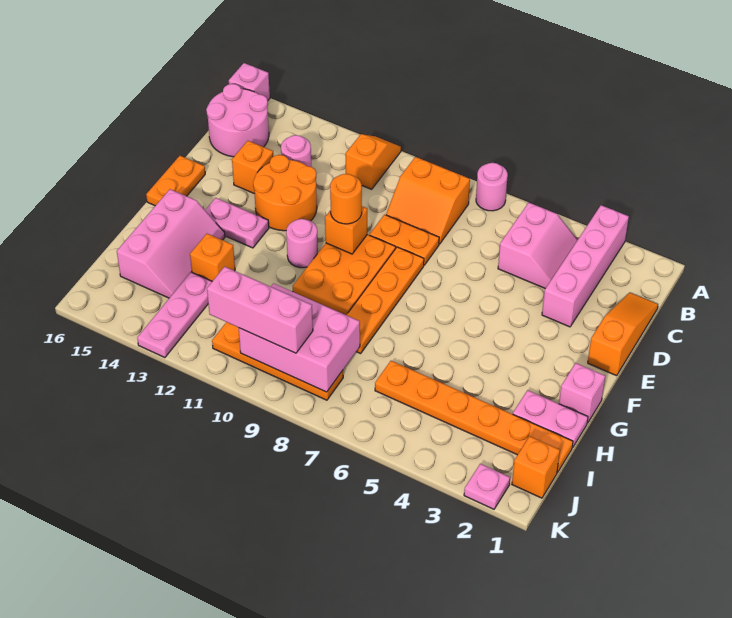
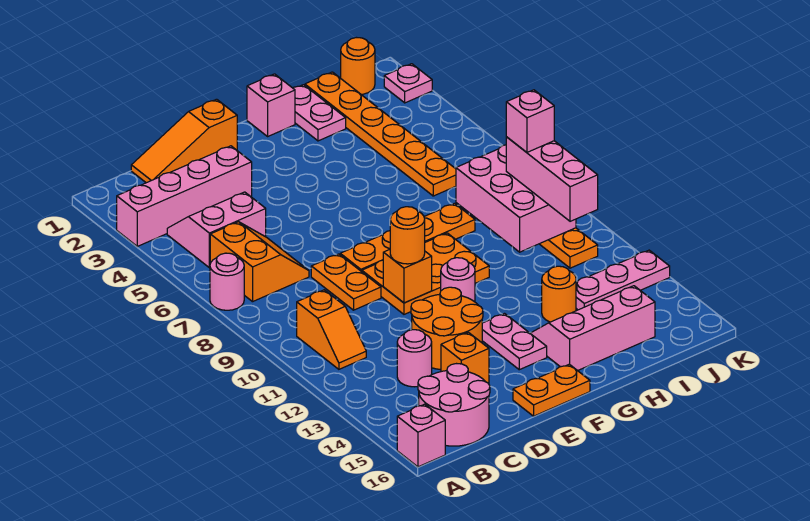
orange slope A11:B11 level 1 top B -> orange slope B10:B11 level 1 top 10
orange slope B8:C9 level 1 top B -> orange slope B6:C7 level 1 top B
orange brick H13 level 1 -> orange round brick H13 level 1
orange brick J1 level 1 -> orange round brick J1 level 1
none -> pink brick J9 level 4

